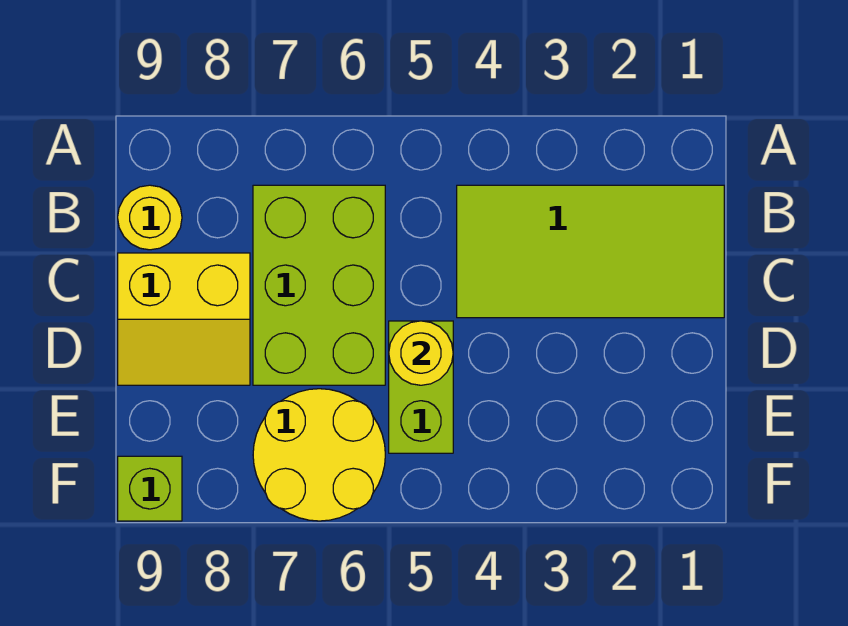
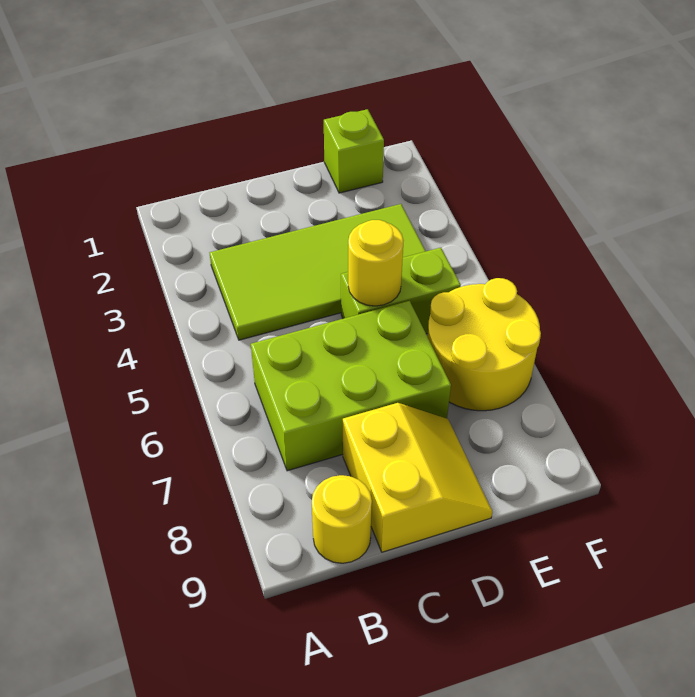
lime tile B1:C4 level 1 -> lime tile B3:E4 level 1
lime brick F9 level 1 -> lime brick E1 level 1

